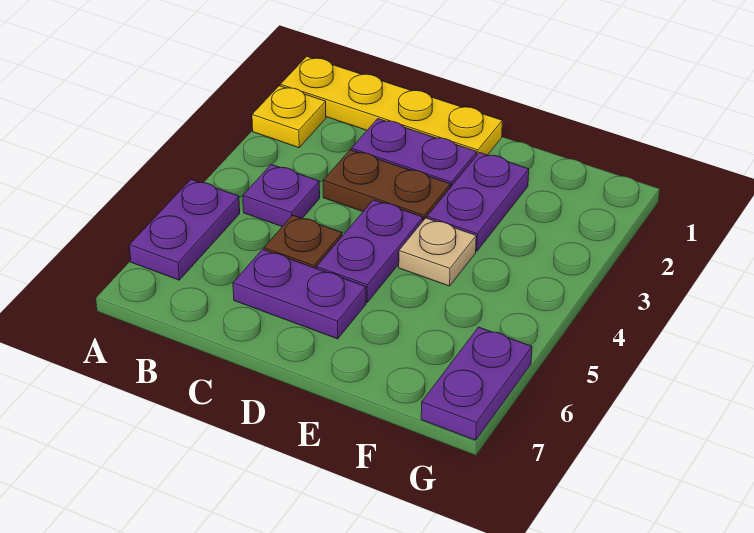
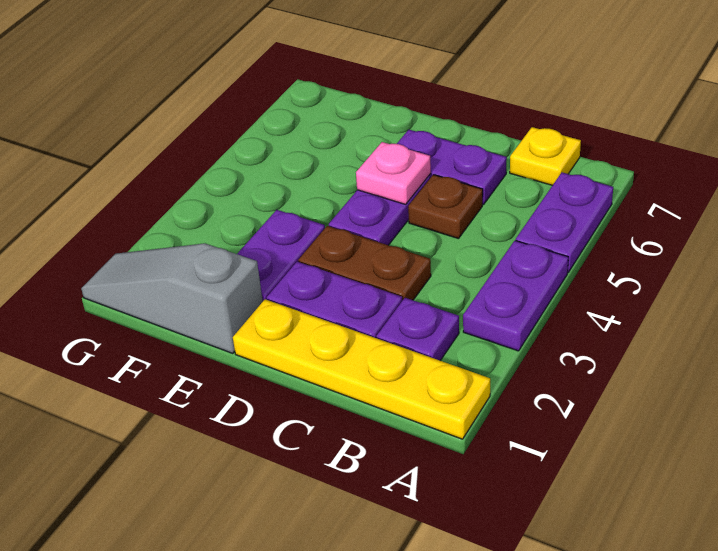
yellow plate A2 level 1 -> yellow plate B7 level 1
purple plate B4 level 1 -> purple plate B2 level 1
none -> pink plate D5 level 2
none -> grey slope E1:G1 level 1 top E
tan plate E4 level 1 -> none
purple plate G6:G7 level 1 -> purple plate A3:A4 level 1

